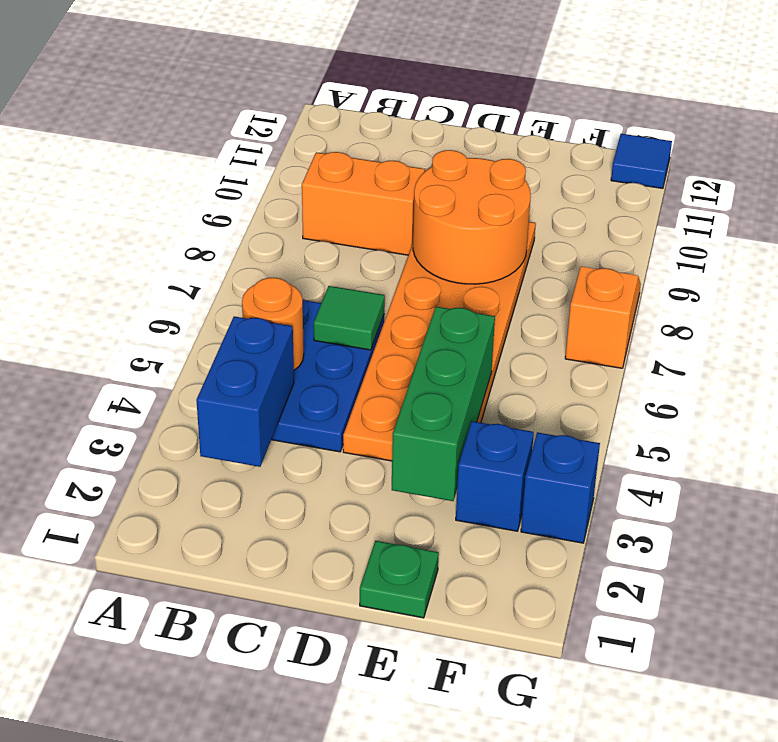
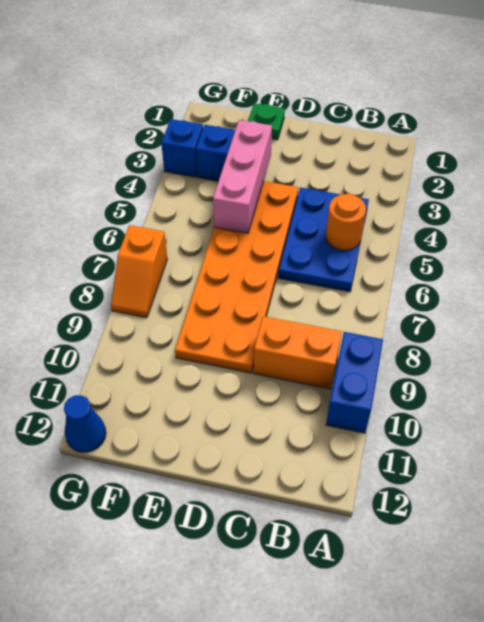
blue brick B3:B4 level 2 -> blue brick A9:A10 level 1
green tile C6 level 2 -> none
orange round brick D8:E9 level 2 -> none
green brick E3:E5 level 2 -> pink brick E3:E5 level 2
blue tile G12 level 1 -> blue cone G12 level 1

